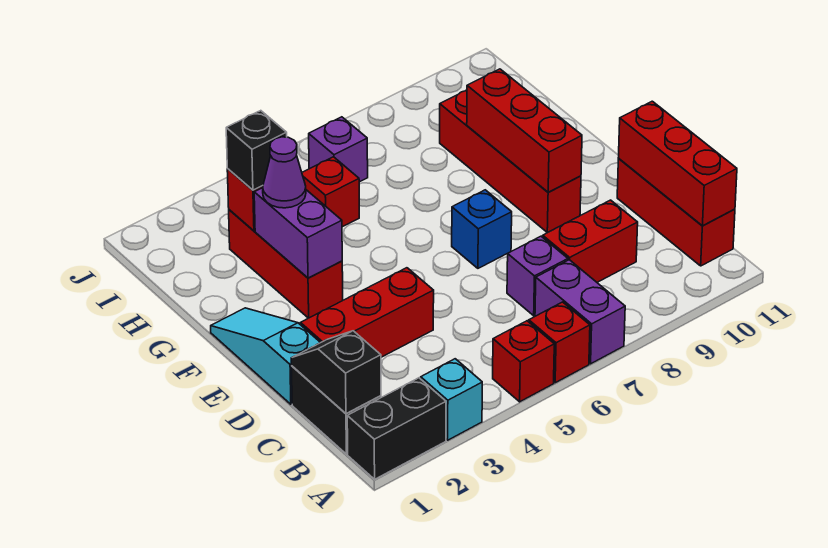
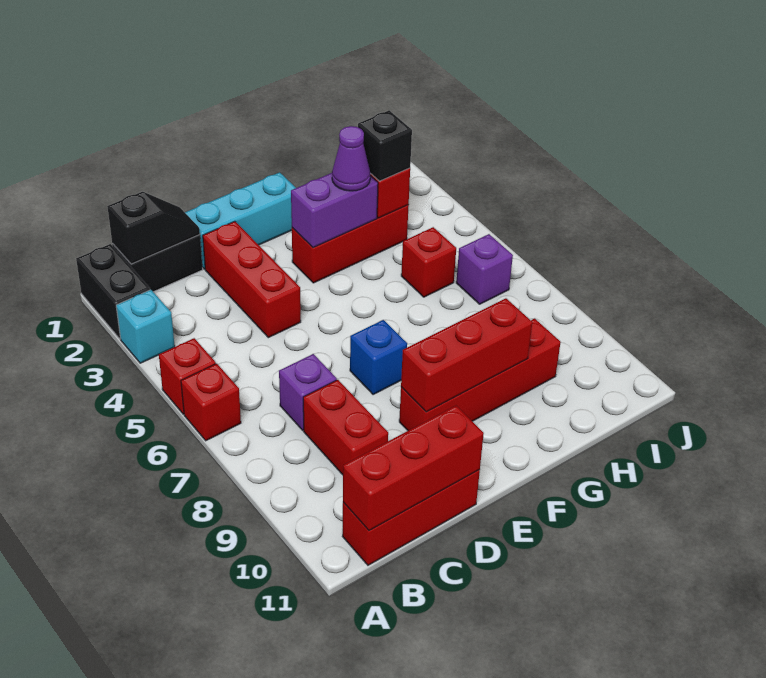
purple brick A7:B7 level 1 -> none
cyan slope D1:F1 level 1 top D -> cyan brick D1:F1 level 1

